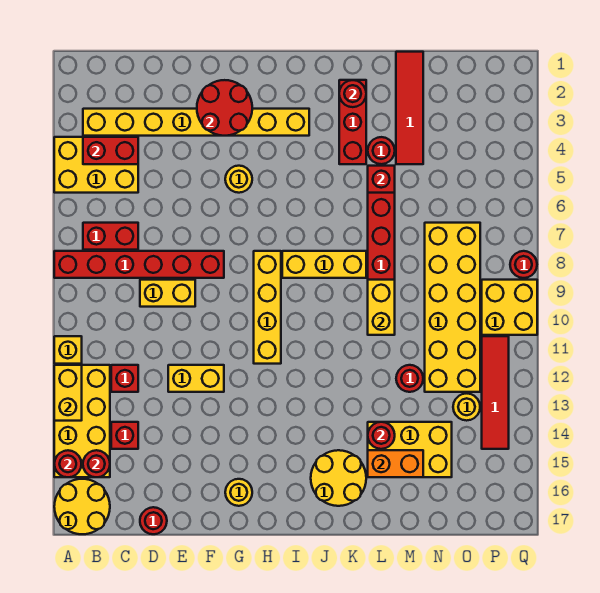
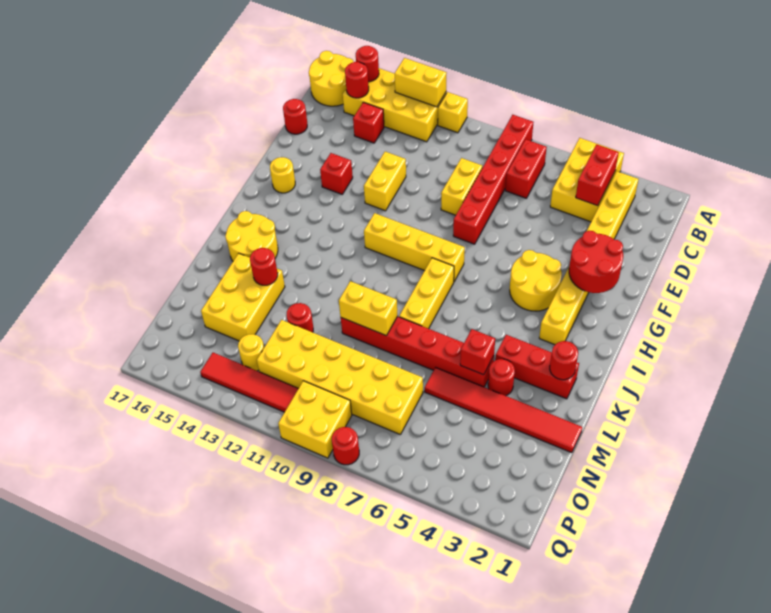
red brick C12 level 1 -> red brick F14 level 1
yellow round brick G5 level 1 -> yellow round brick G4:H5 level 1
orange brick L15:M15 level 2 -> none
red tile M1:M4 level 1 -> red tile M1:M6 level 1

